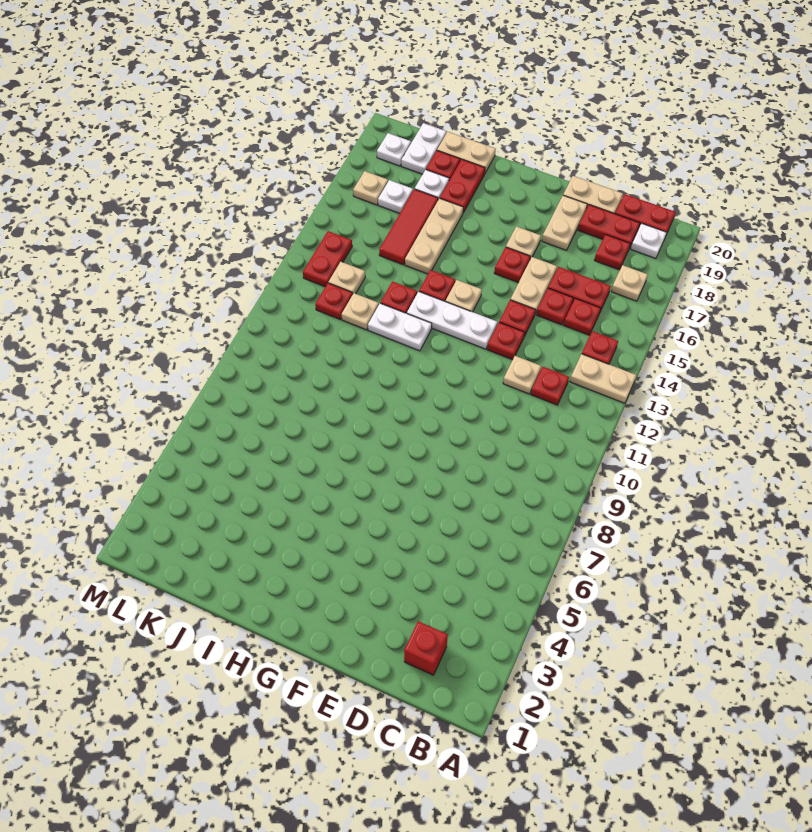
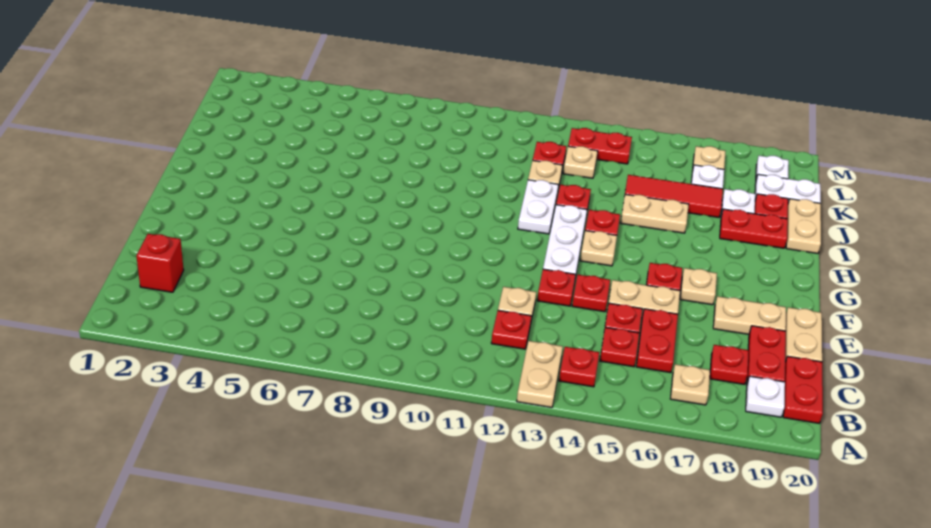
tan plate I15:I17 level 1 -> tan plate I15:I16 level 1

